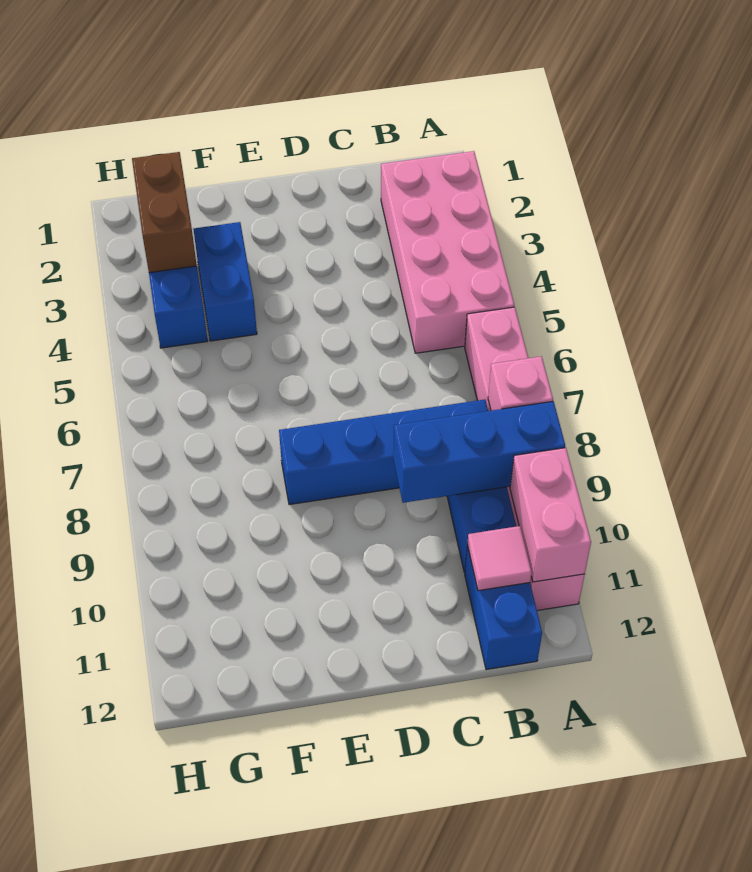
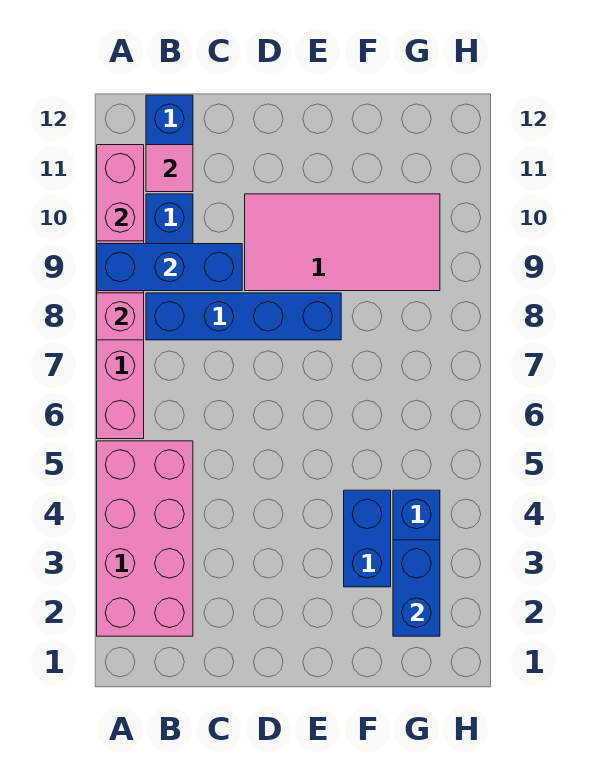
none -> pink tile D9:G10 level 1
brown brick G2:G3 level 2 -> blue brick G2:G3 level 2

